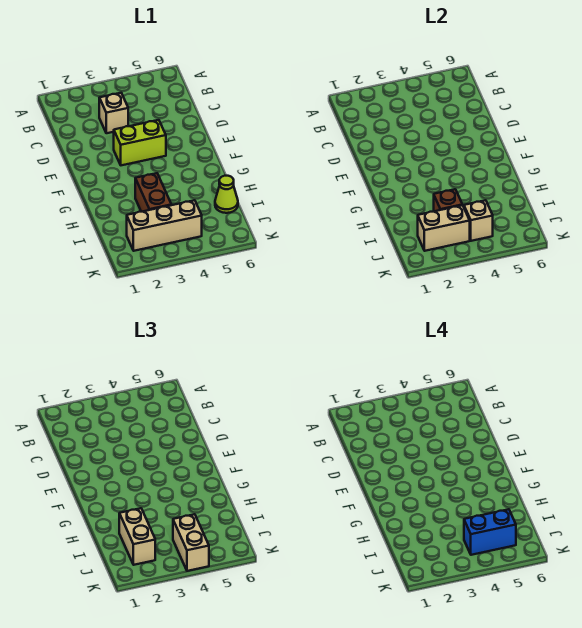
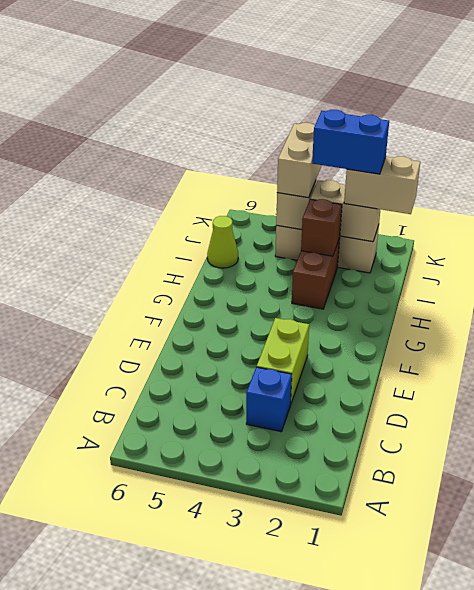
tan brick C3 level 1 -> blue brick C3 level 1
lime brick E3:E4 level 1 -> lime brick D3:E3 level 1
tan brick I2:J2 level 3 -> tan brick J1:J2 level 3
blue brick J4:J5 level 4 -> blue brick J2:J3 level 4

